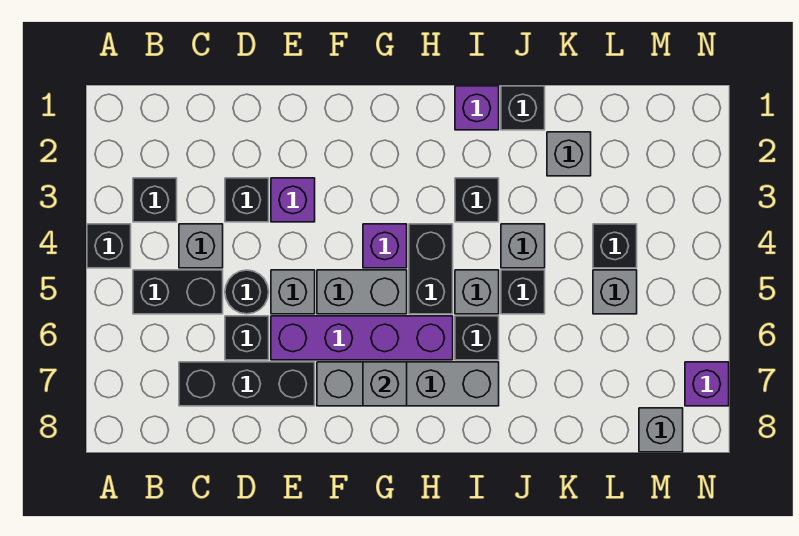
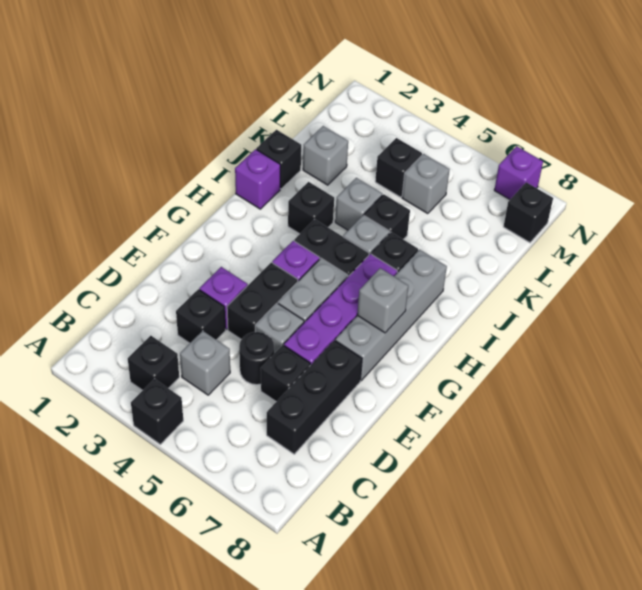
black brick B5:C5 level 1 -> black brick E4:F4 level 1
grey brick M8 level 1 -> black brick M8 level 1

